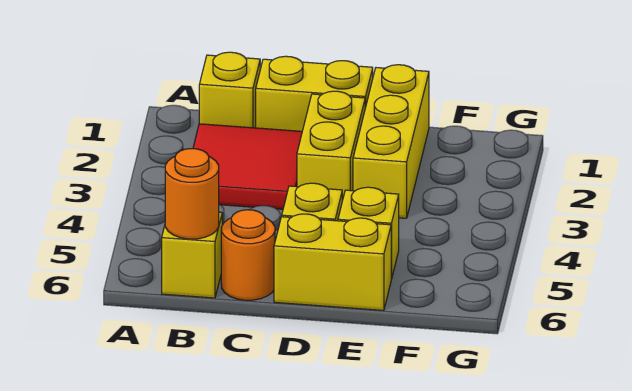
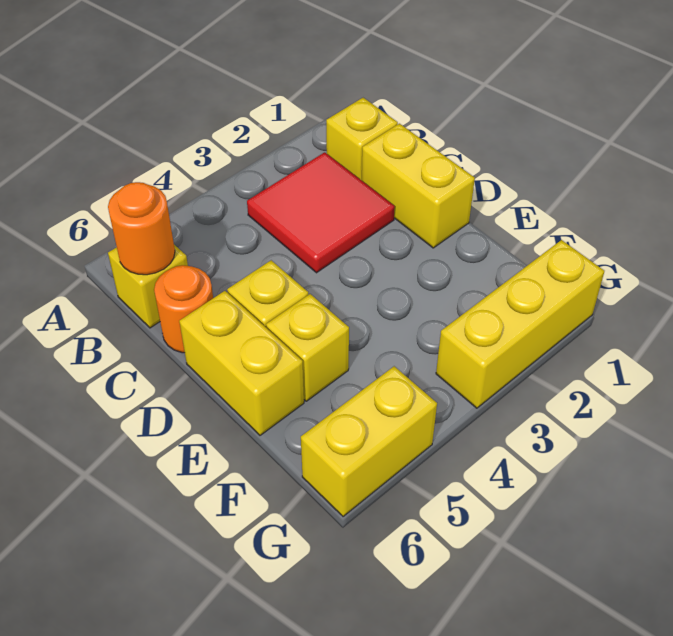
yellow brick D2:D3 level 1 -> yellow brick G5:G6 level 1
yellow brick E1:E3 level 1 -> yellow brick G1:G3 level 1

